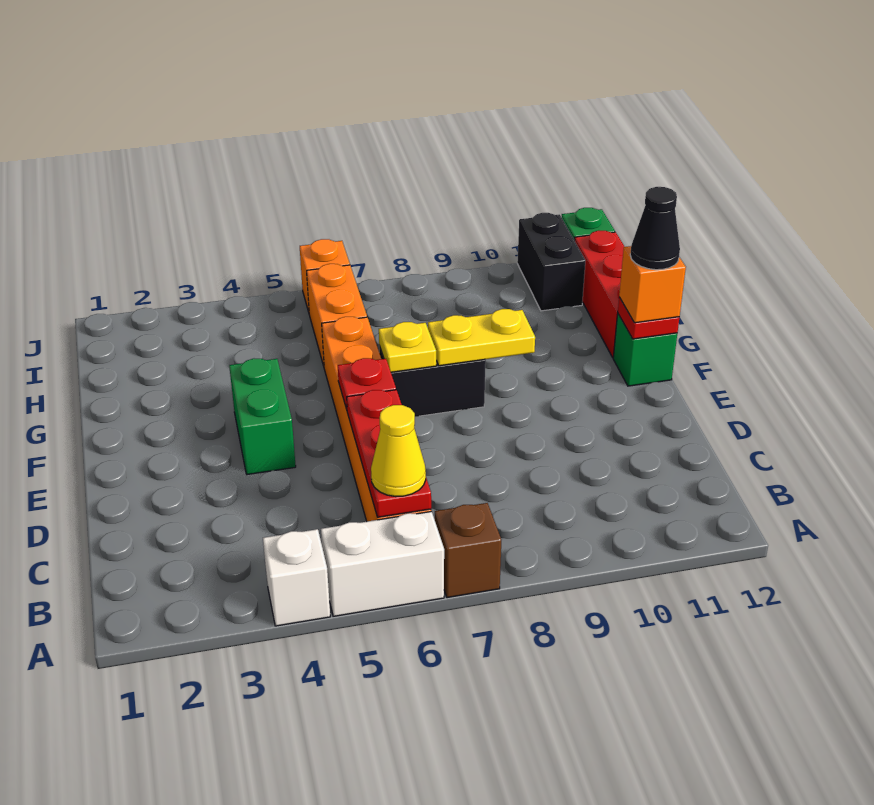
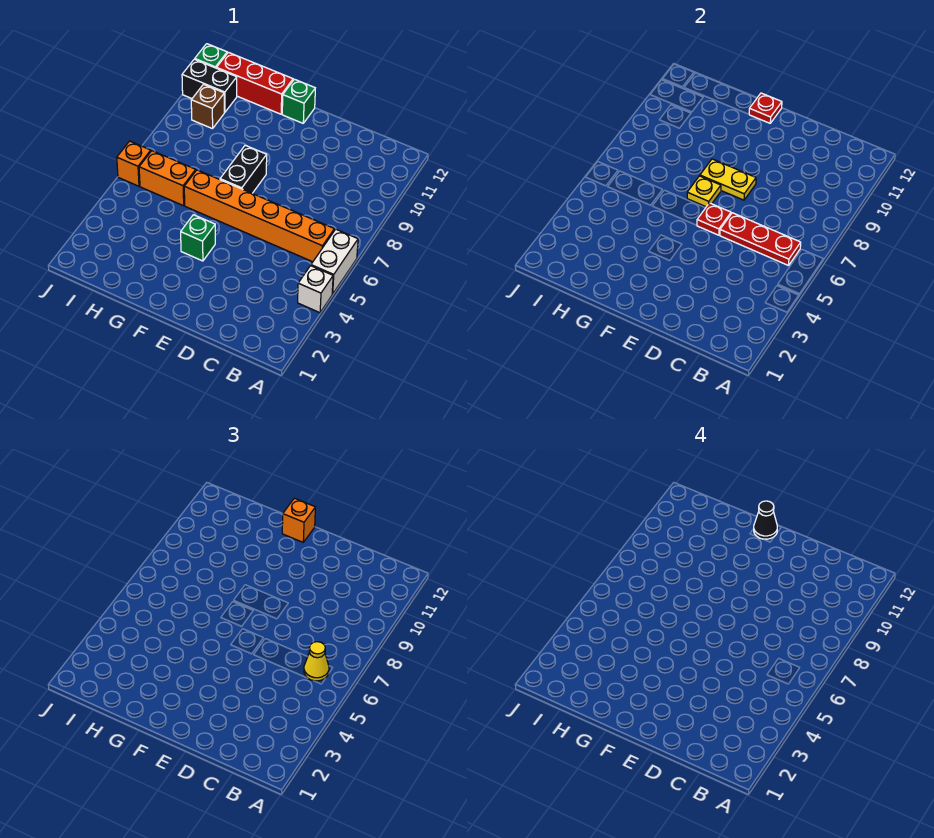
brown brick A7 level 1 -> brown brick I10 level 1
green brick E4:F4 level 1 -> green brick F4 level 1
yellow plate F8:F9 level 2 -> yellow plate E8:F8 level 2

